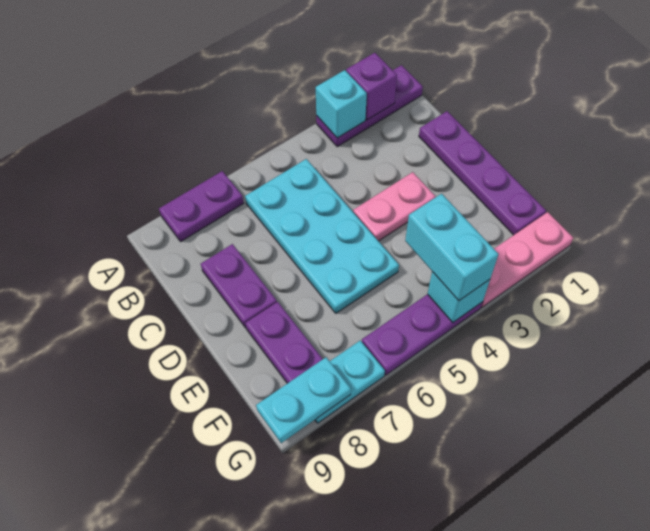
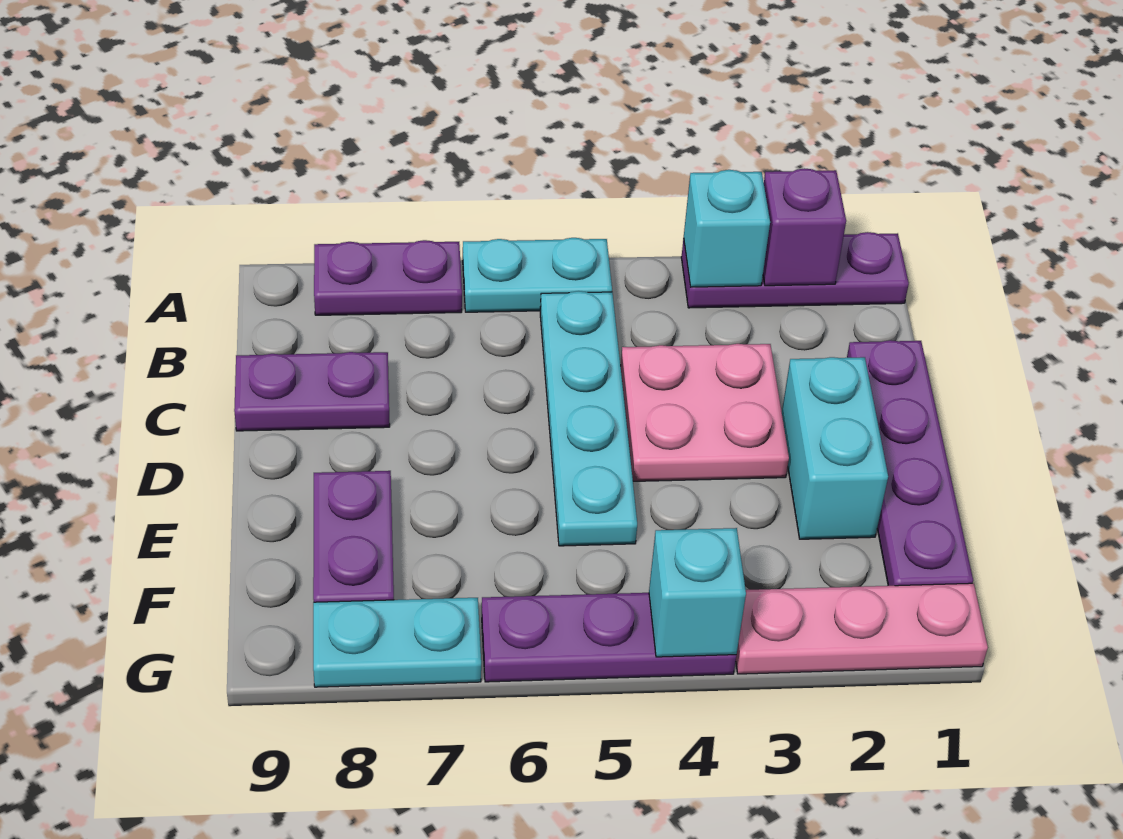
cyan plate B5:E6 level 1 -> cyan plate B5:E5 level 1
purple plate C8:D8 level 1 -> purple plate C8:C9 level 1
pink plate D3:D4 level 1 -> pink plate C3:D4 level 1
cyan brick F4:G4 level 3 -> cyan brick D2:E2 level 1
cyan plate G8:G9 level 2 -> cyan plate A5:A6 level 1

